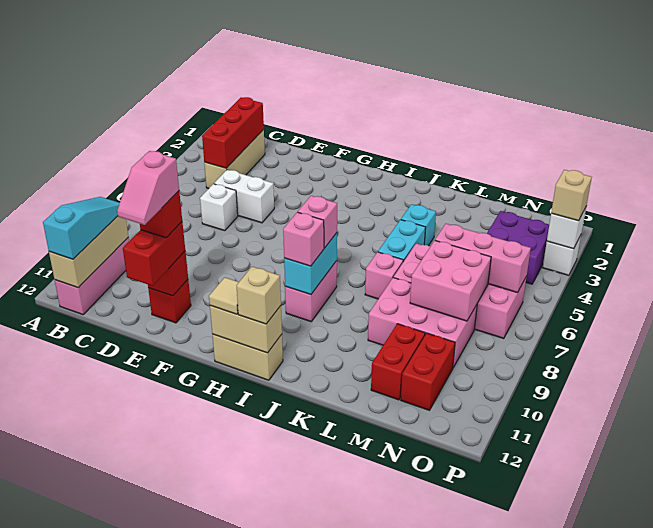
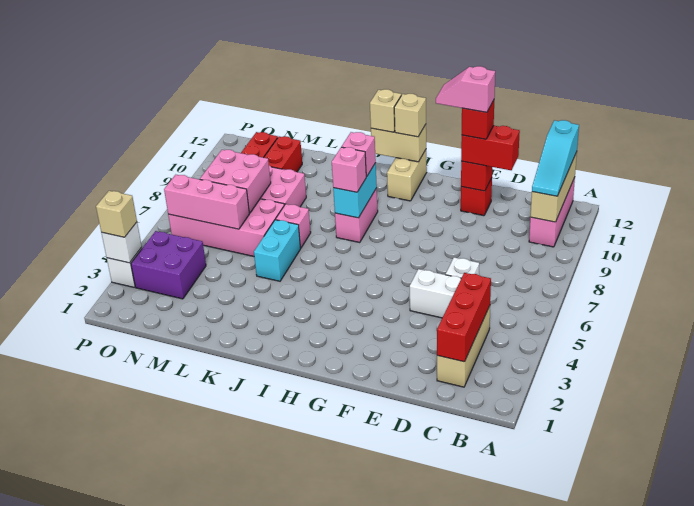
red brick E11:E12 level 3 -> red brick D11:E11 level 3
pink slope E11:E12 level 5 top 11 -> pink slope E11:F11 level 5 top E
tan brick H12:I12 level 1 -> tan brick H11:H12 level 1
tan tile H12 level 3 -> tan brick H12 level 3
cyan brick K4 level 1 -> none

